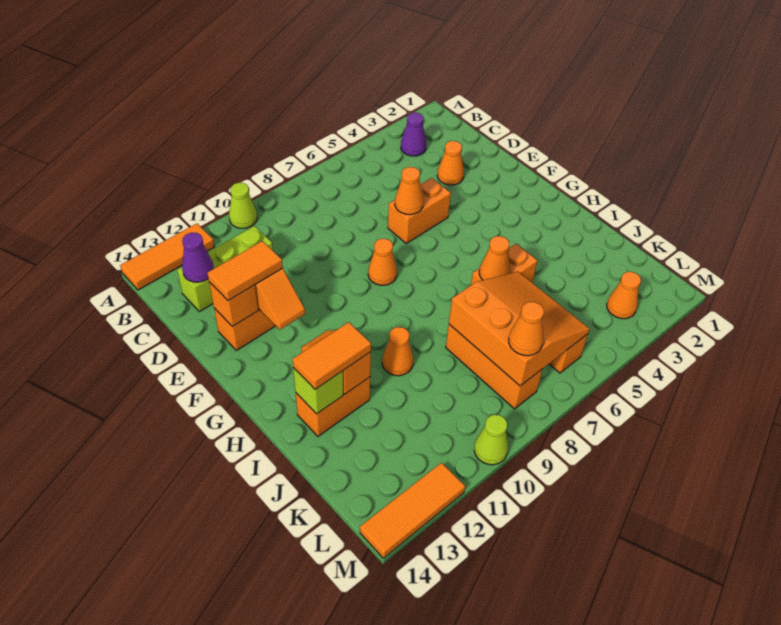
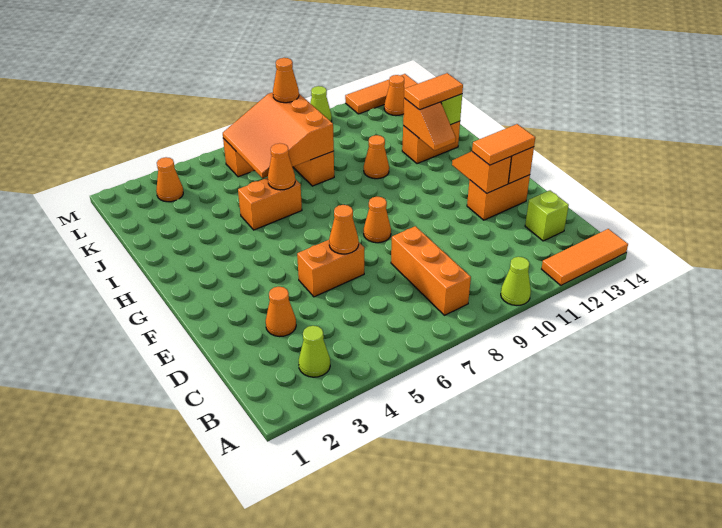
purple cone B3 level 1 -> lime cone B3 level 1
none -> orange brick B8:D8 level 1
lime brick C11:C13 level 1 -> lime brick C13 level 1
purple cone C13 level 2 -> none
none -> orange cone L13 level 1

